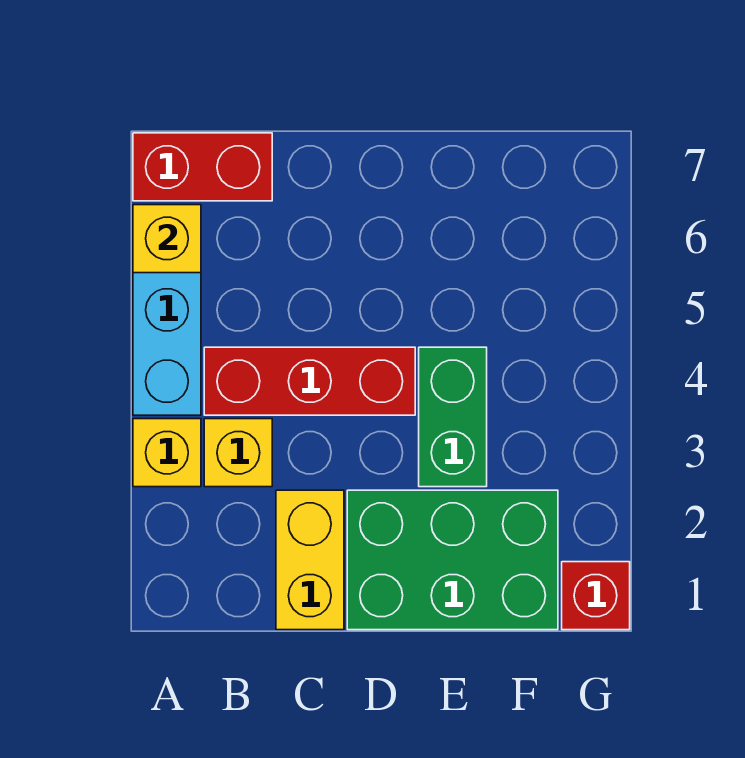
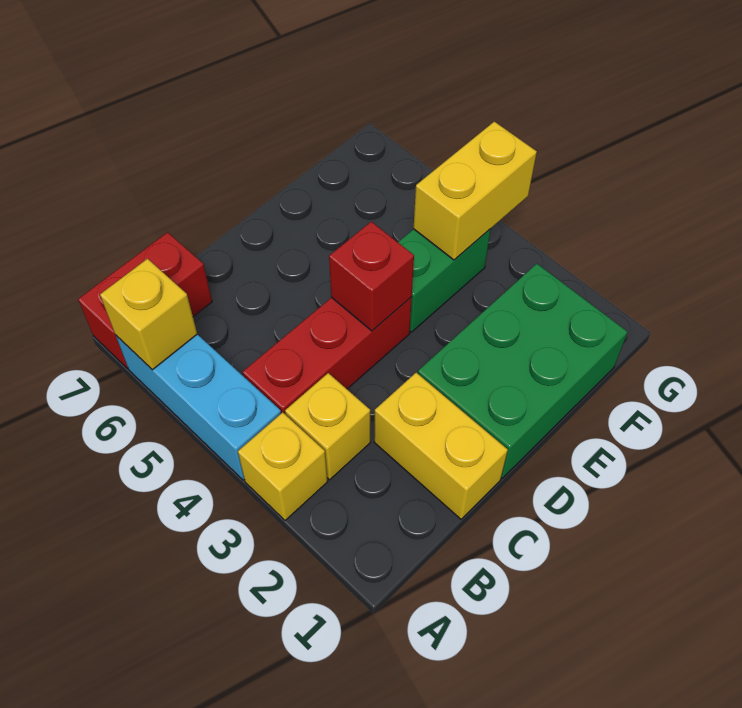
green brick E3:E4 level 1 -> green brick E4:F4 level 1
none -> yellow brick F4:G4 level 2
red brick G1 level 1 -> red brick D4 level 2

